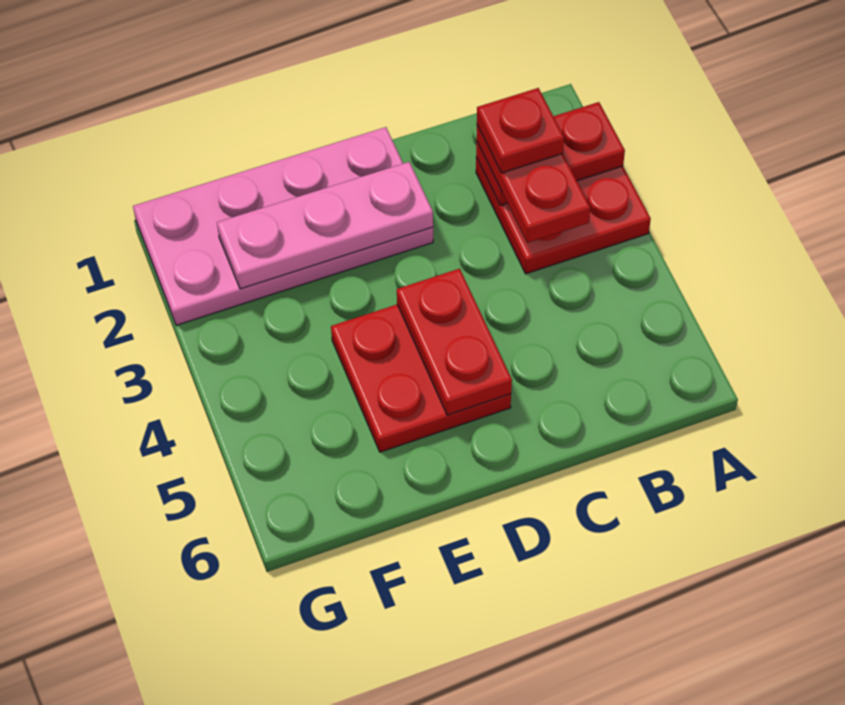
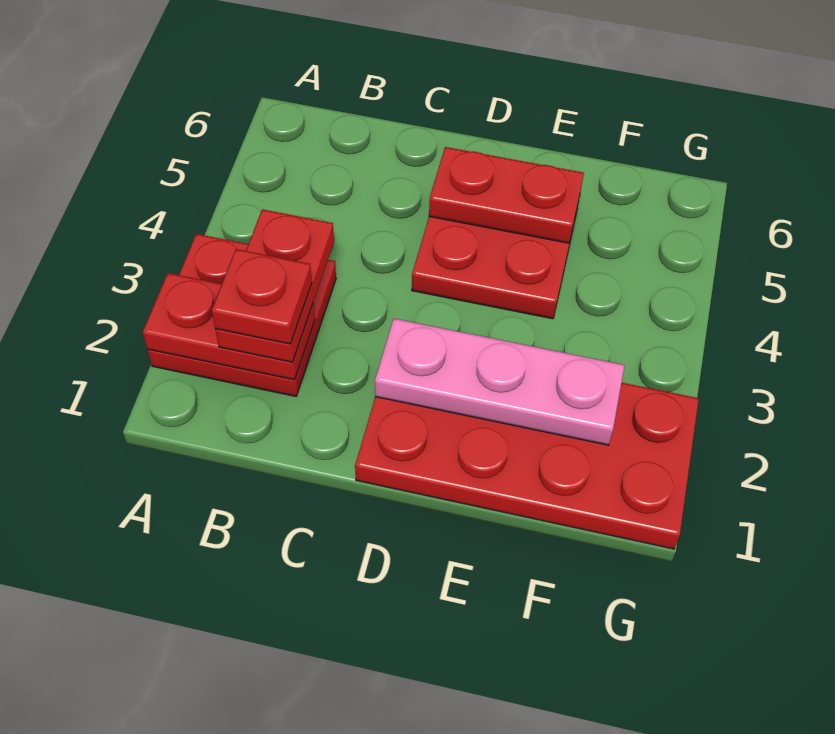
pink plate D1:G2 level 1 -> red plate D1:G2 level 1
red plate D4:D5 level 2 -> red plate D5:E5 level 2

